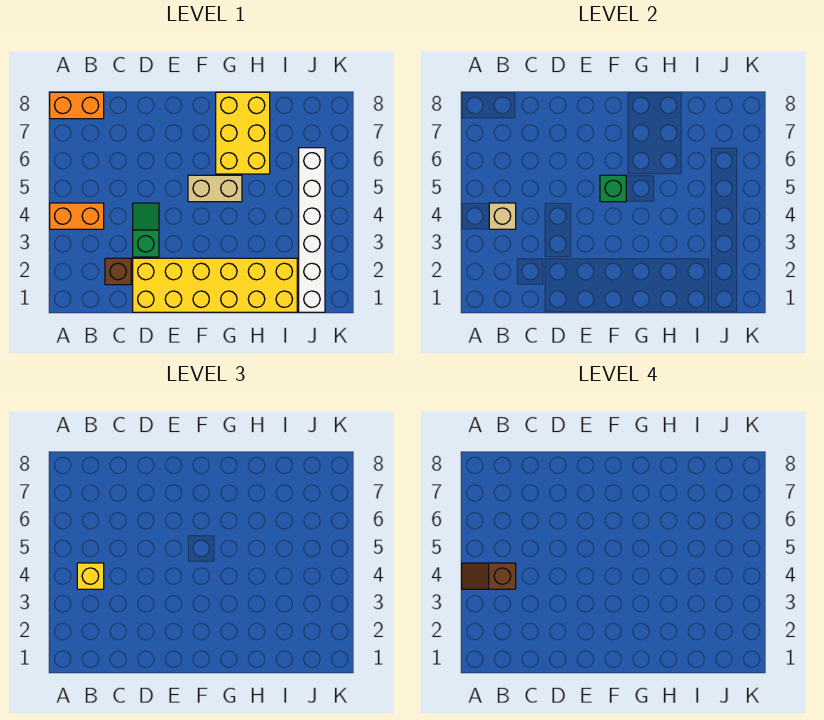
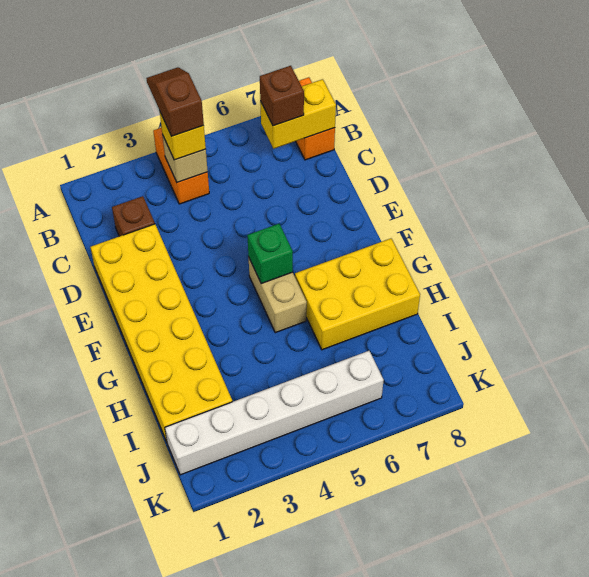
none -> yellow brick B7:B8 level 2
none -> brown brick B7 level 3
green slope D3:D4 level 1 top 3 -> none

